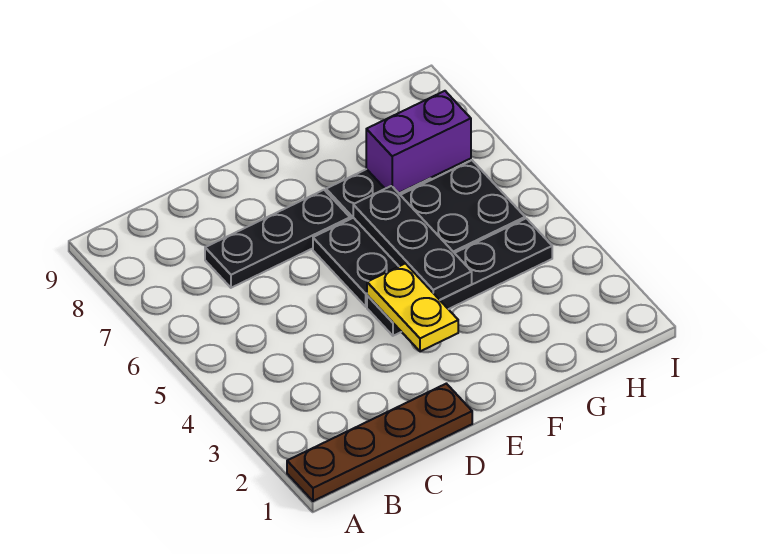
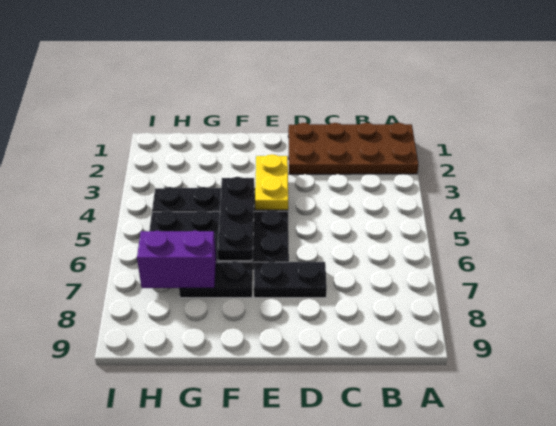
brown plate A1:D1 level 1 -> brown plate A1:D2 level 1
black plate C7:E7 level 1 -> black plate D7:E7 level 1

